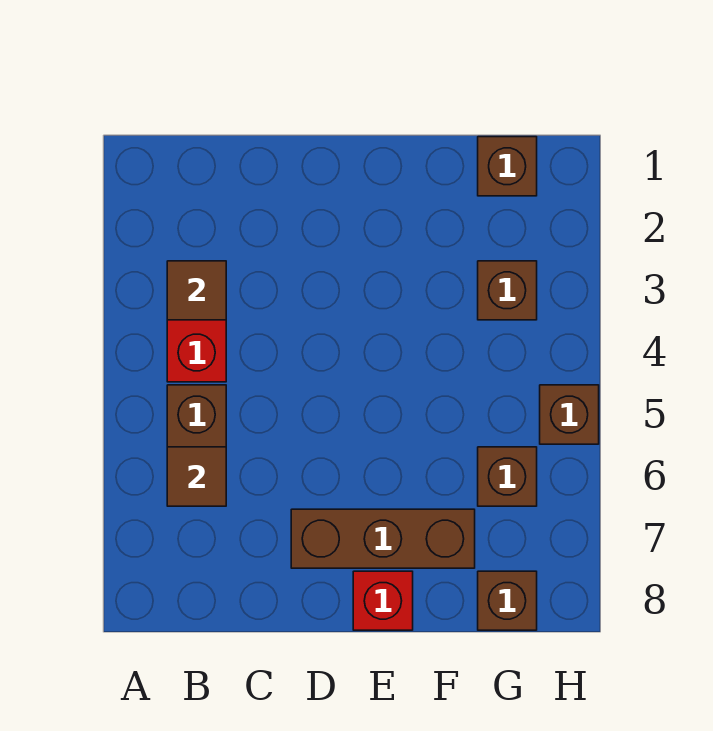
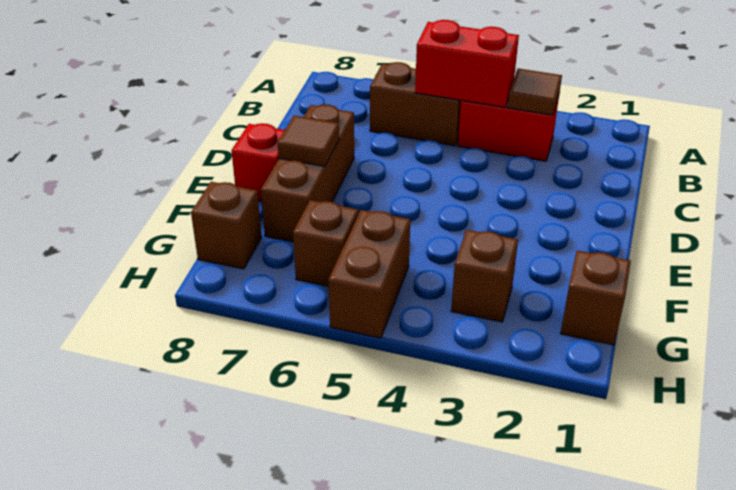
none -> red brick B4:B5 level 2
brown tile B6 level 2 -> brown tile E7 level 2
brown brick H5 level 1 -> brown brick G5:H5 level 1

